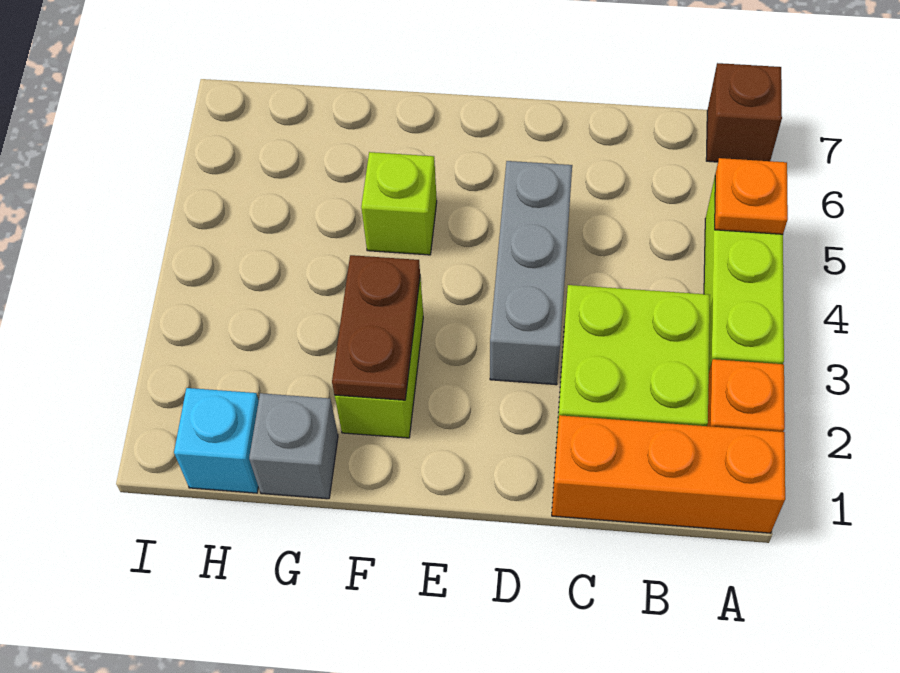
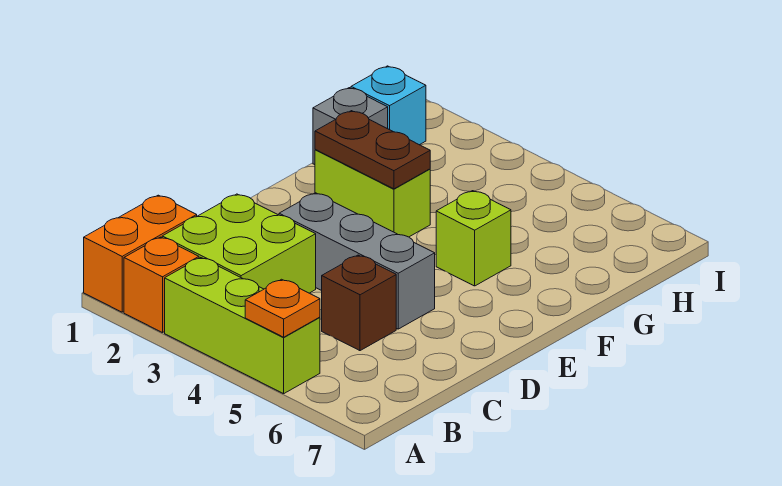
orange brick A1:C1 level 1 -> orange brick A1:B1 level 1
brown brick A7 level 1 -> brown brick C5 level 1

